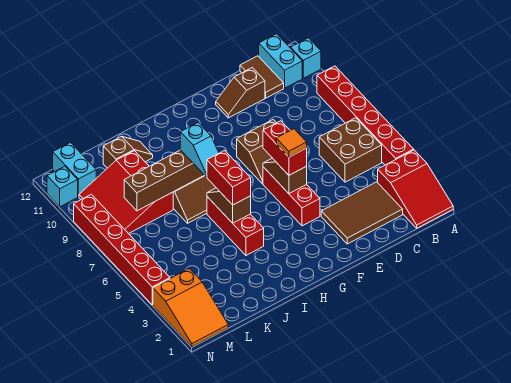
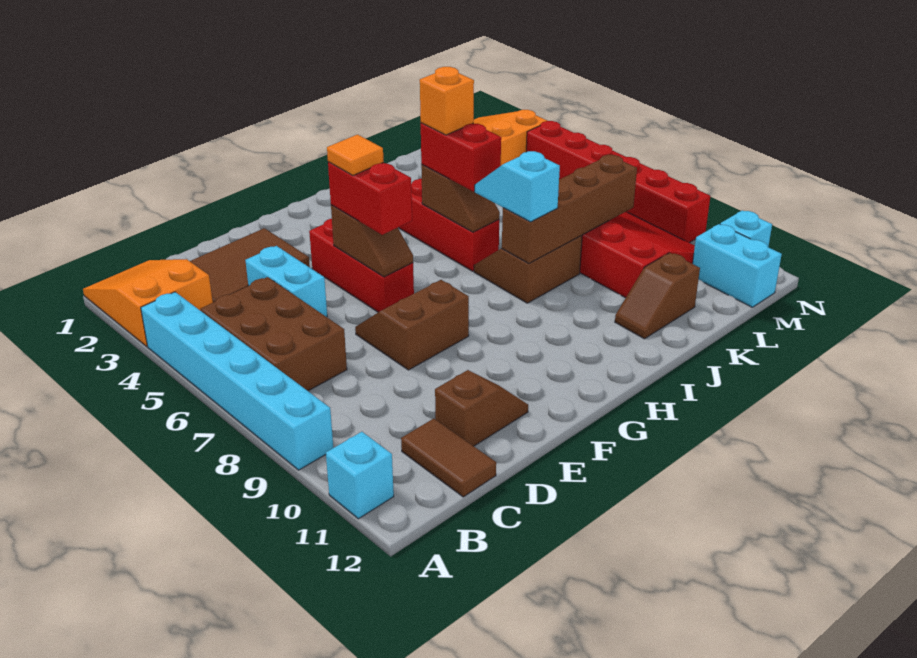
red slope A1:B3 level 1 top 3 -> orange slope A1:B3 level 1 top 3
red brick A4:A9 level 1 -> cyan brick A4:A9 level 1
brown brick B5:C6 level 1 -> brown brick B5:C7 level 1
cyan brick B11:B12 level 1 -> cyan brick D4:D5 level 1
none -> orange brick I5 level 4

